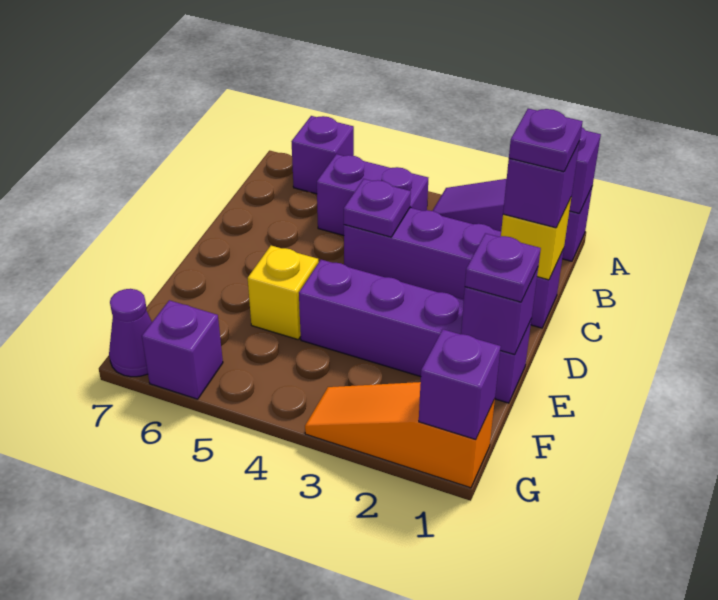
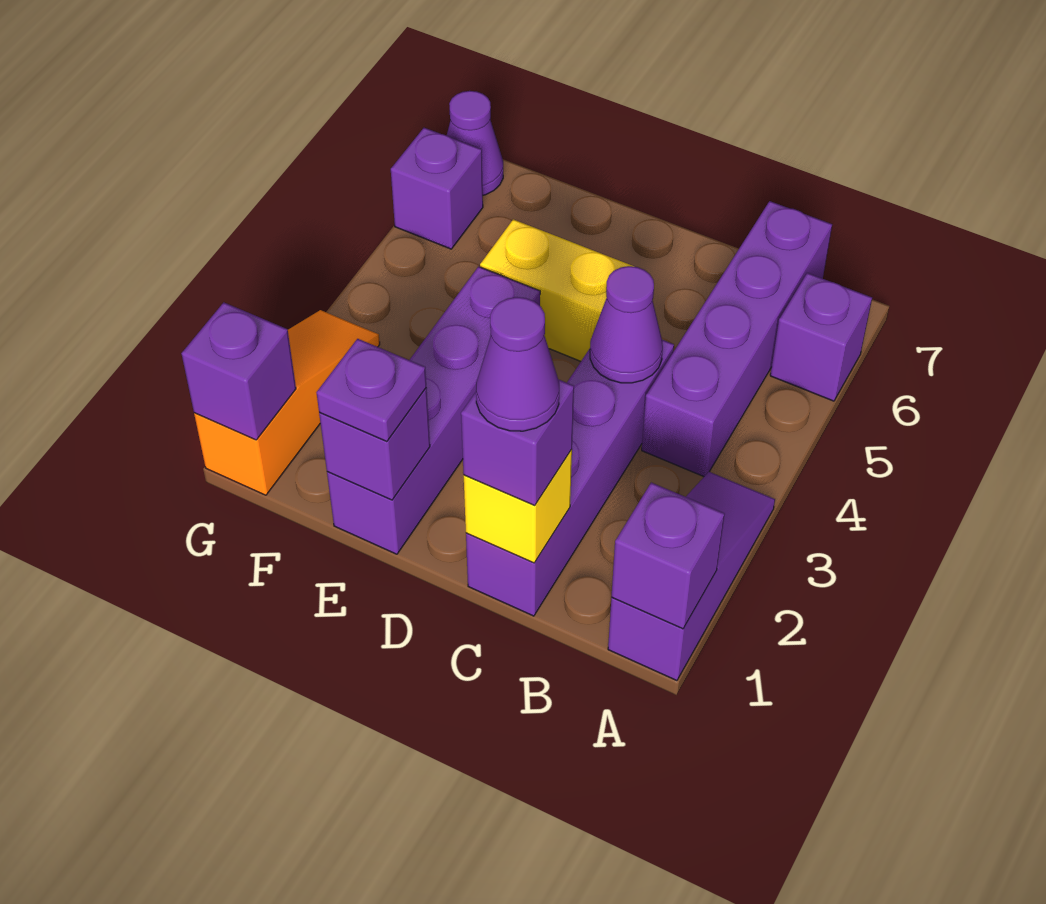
purple brick B4:B5 level 1 -> purple brick B4:B7 level 1
purple plate C1 level 4 -> purple cone C1 level 4
purple plate C4 level 2 -> purple cone C4 level 2
yellow brick E5 level 1 -> yellow brick D5:E5 level 1

